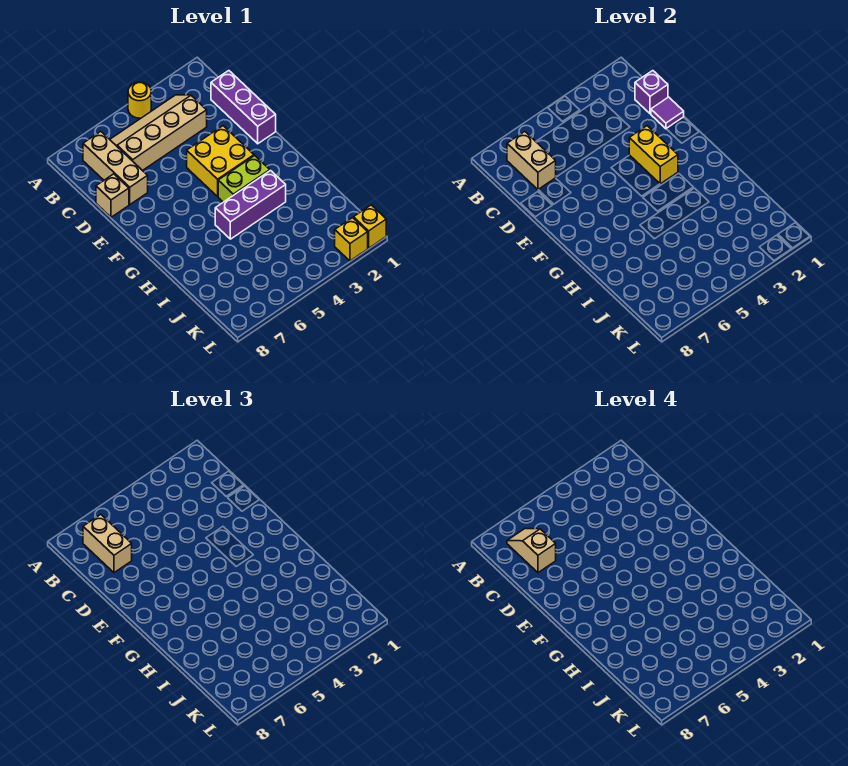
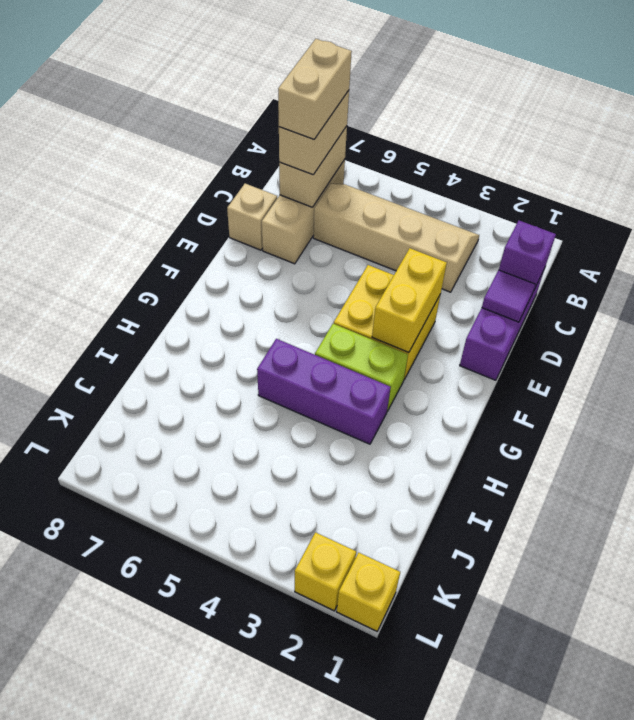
yellow round brick A4 level 1 -> none
tan slope B7:C7 level 4 top C -> tan brick B7:C7 level 4

